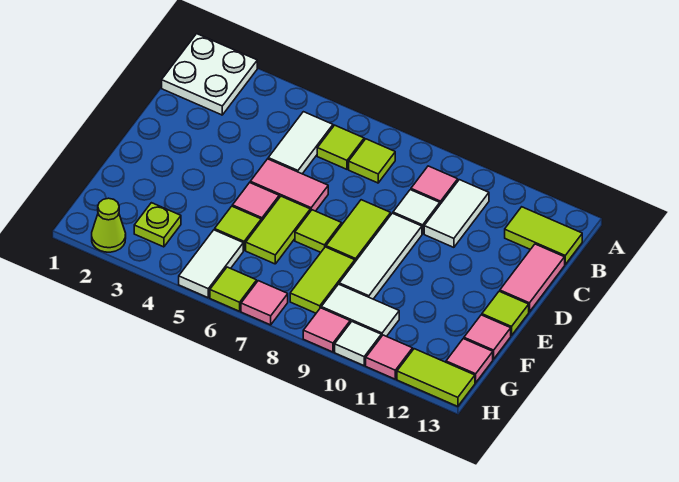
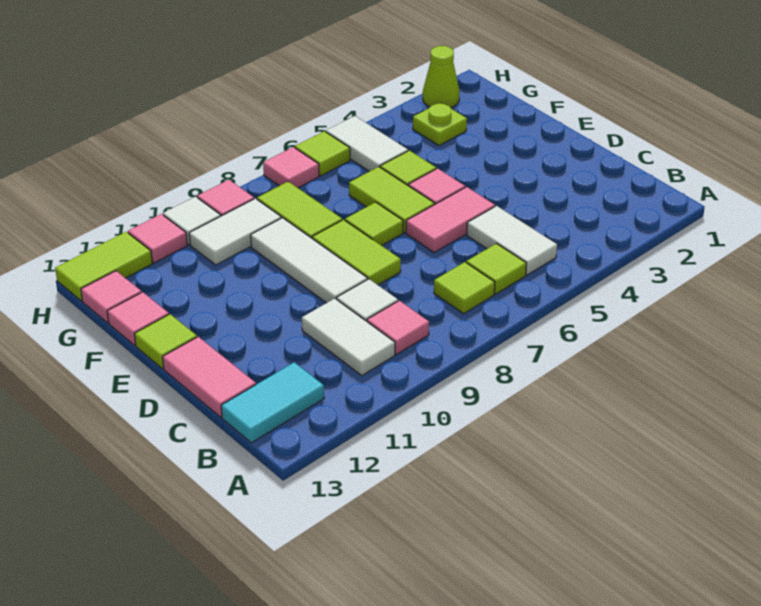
white plate A1:B2 level 1 -> none
lime tile B12:B13 level 1 -> cyan tile B12:B13 level 1

